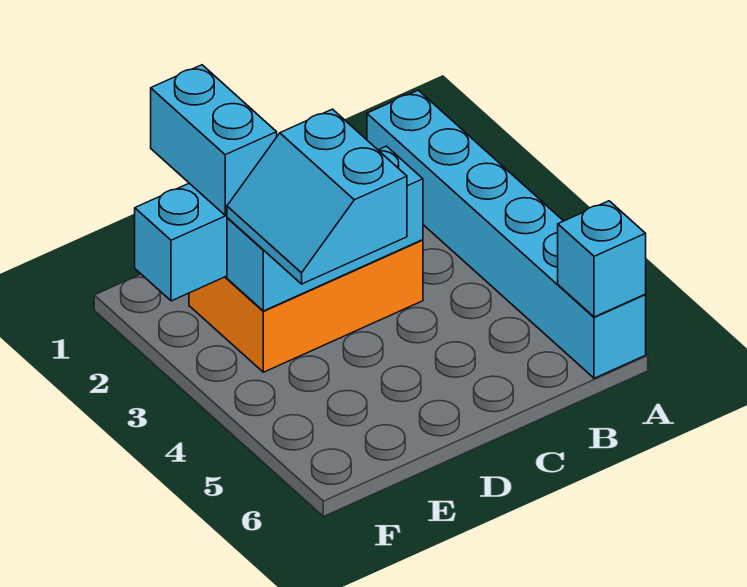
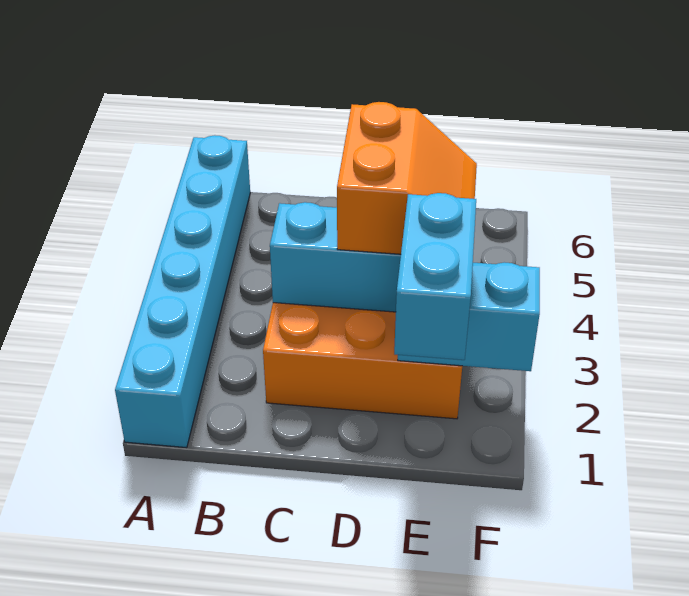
cyan brick A6 level 2 -> none
cyan slope D3:E4 level 3 top D -> orange slope D3:E4 level 3 top D

